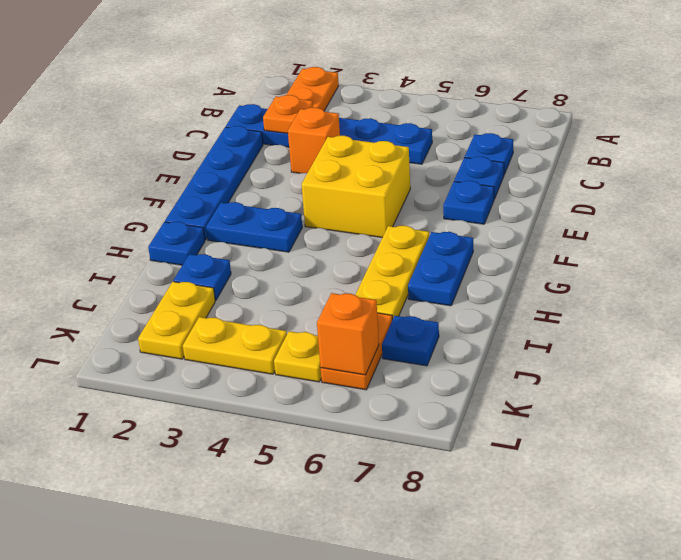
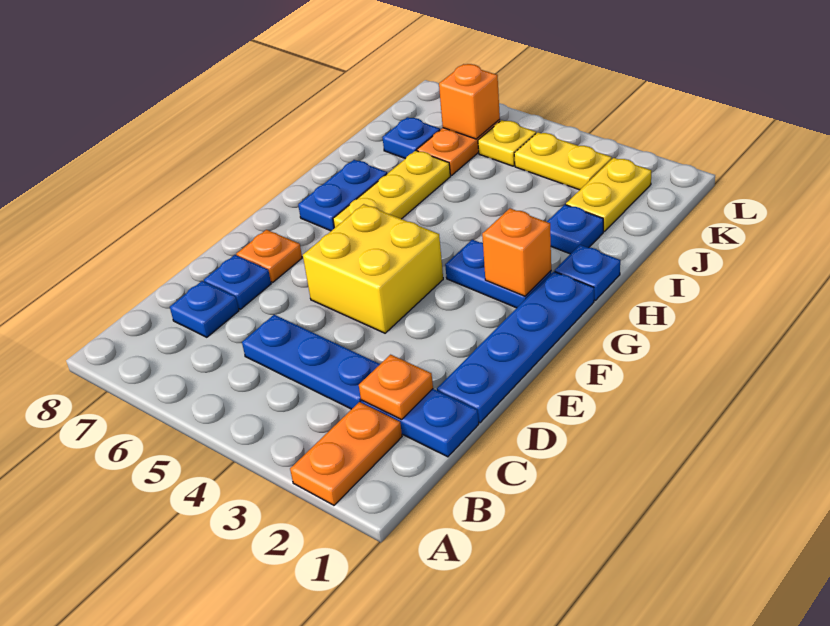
orange brick D3 level 1 -> orange brick G2 level 2
blue plate E7 level 1 -> orange plate E7 level 1

